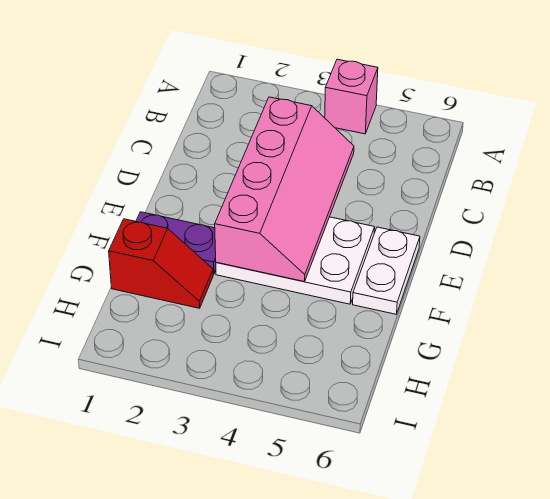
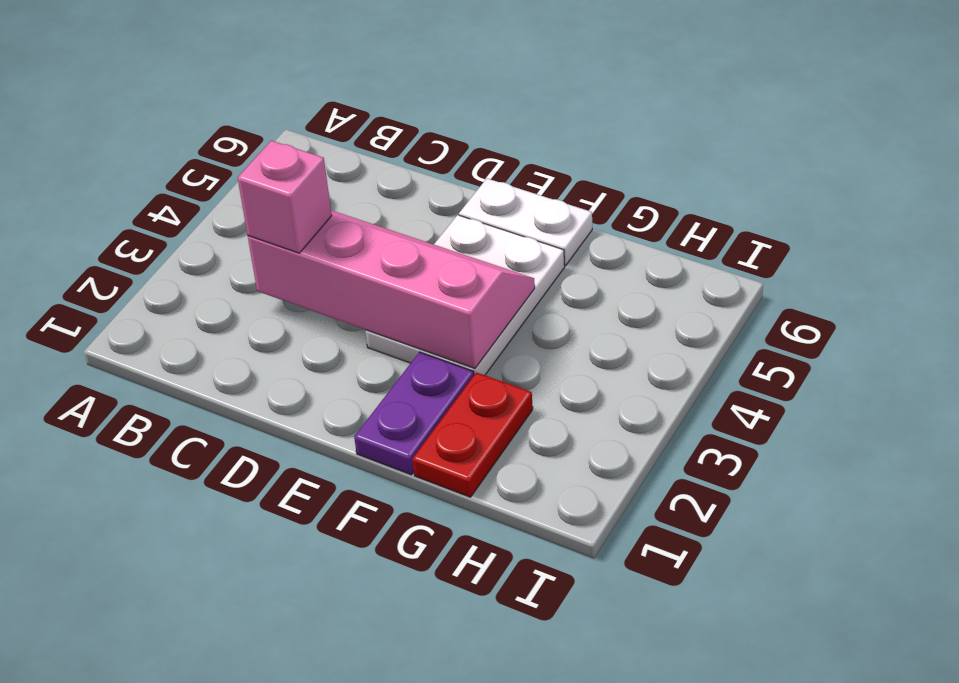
pink brick A4 level 1 -> pink brick C3 level 3
red slope G1:G2 level 1 top 1 -> red plate G1:G2 level 1

